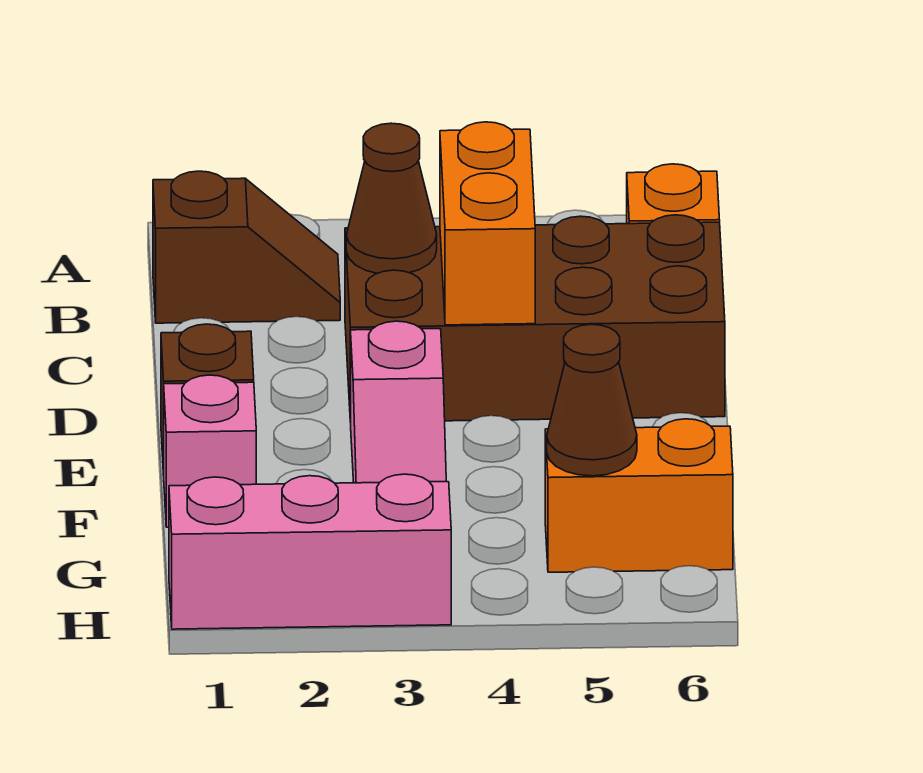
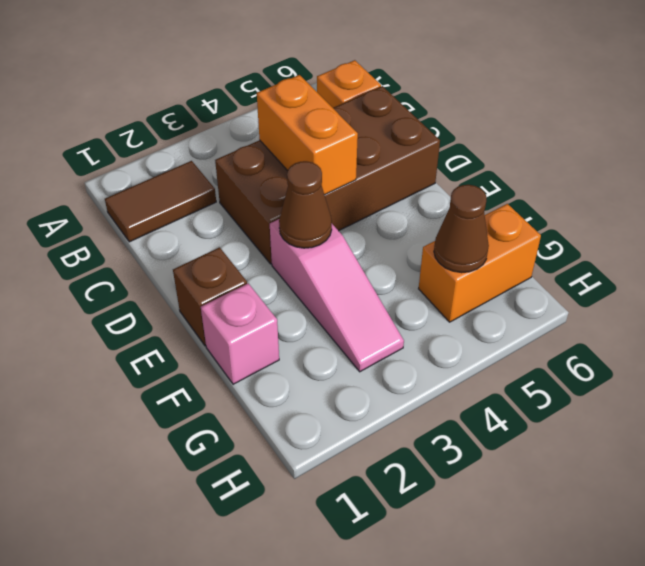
brown slope B1:B2 level 1 top 1 -> brown tile B1:B2 level 1
brown cone C3 level 2 -> brown cone E3 level 2
pink brick H1:H3 level 1 -> none

